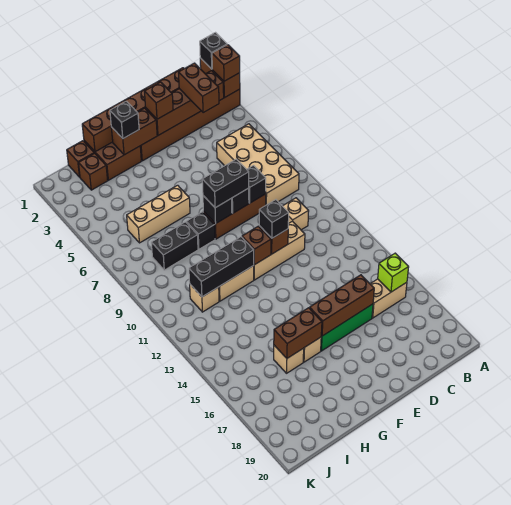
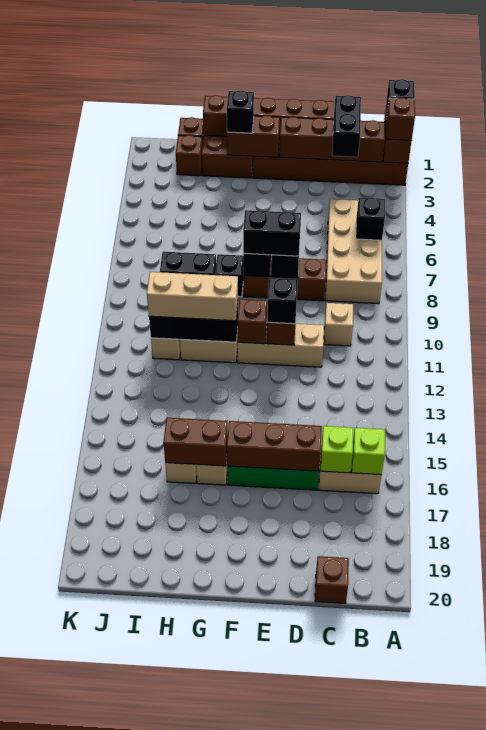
brown brick C2:C3 level 3 -> black brick C2:C3 level 3
none -> lime brick C16 level 2
black brick D8 level 2 -> black brick B6 level 2
brown brick E2 level 3 -> brown brick C20 level 1
tan brick G6:I6 level 1 -> tan brick G11:I11 level 3

